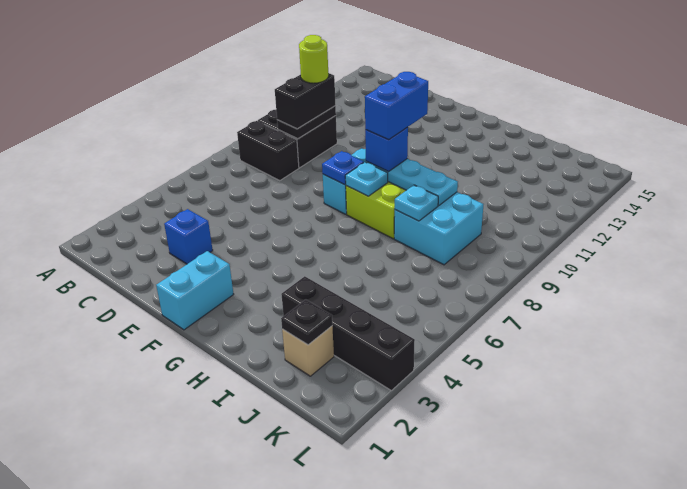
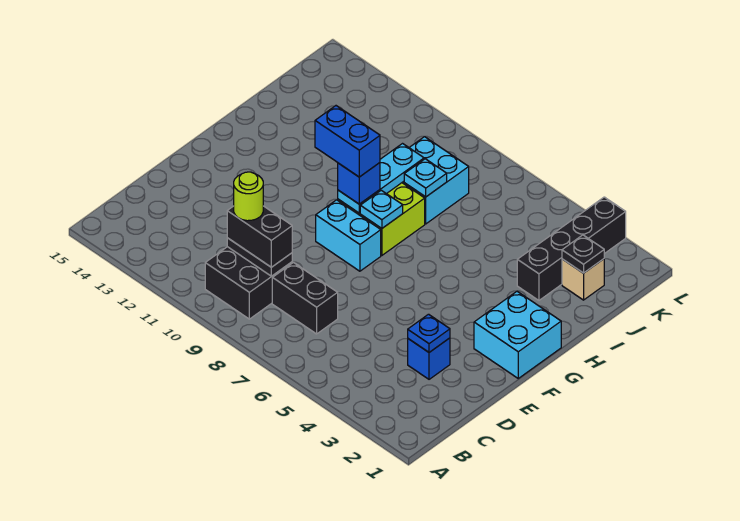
black brick B8:C8 level 1 -> black brick C7:C8 level 1
cyan brick F1:F2 level 1 -> cyan brick F1:G2 level 1
blue plate F8 level 2 -> blue plate D3 level 2

